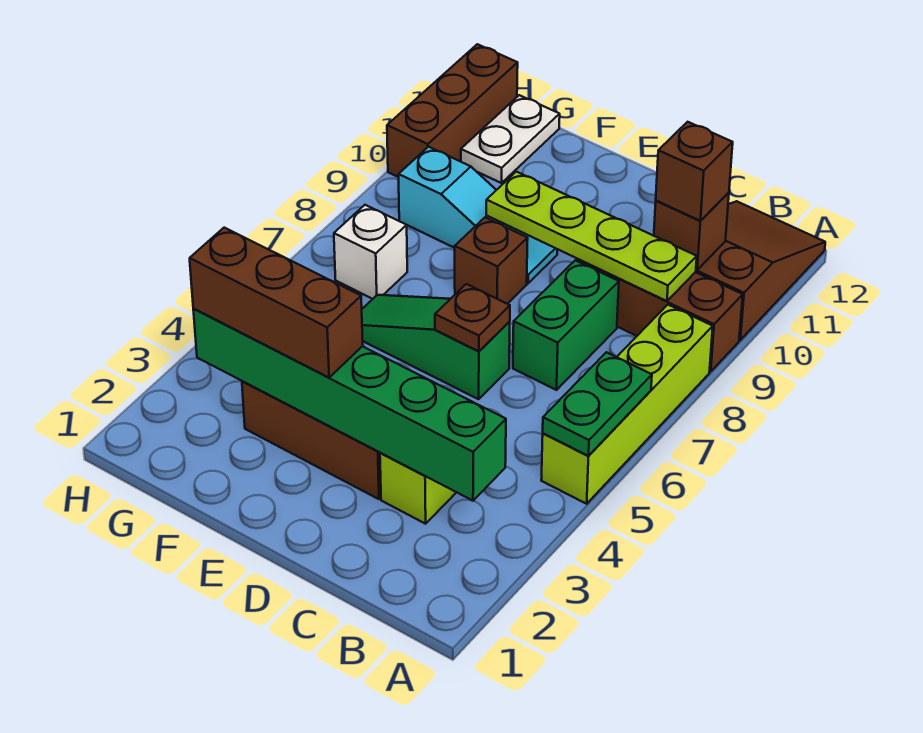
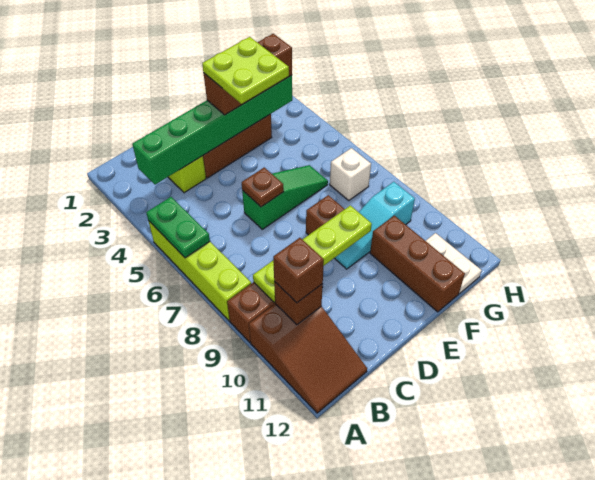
green brick C7:C8 level 1 -> none
none -> lime plate E3:F4 level 4
brown brick H10:H12 level 1 -> brown brick F10:F12 level 1

